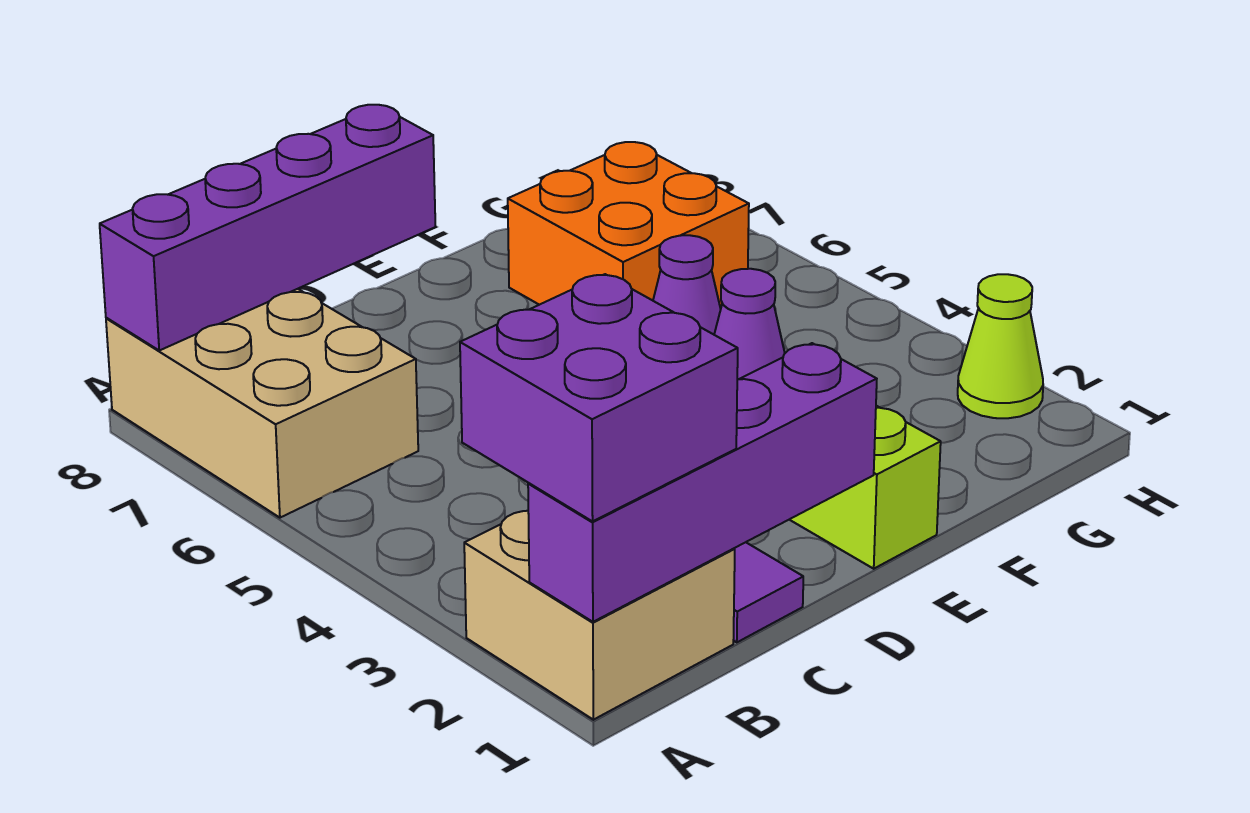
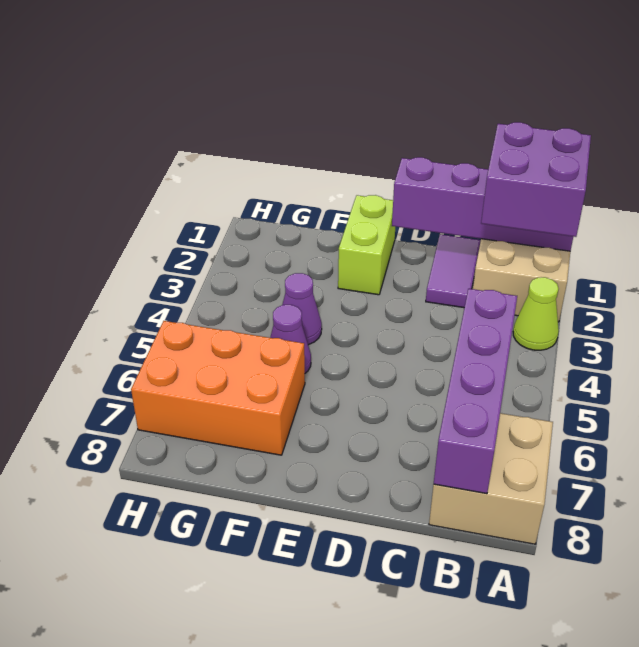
tan brick A6:B8 level 1 -> tan brick A7:B8 level 1
purple brick A8:D8 level 2 -> purple brick B5:B8 level 2
orange brick F6:G7 level 1 -> orange brick F6:H7 level 1
lime cone H2 level 1 -> lime cone A3 level 1

